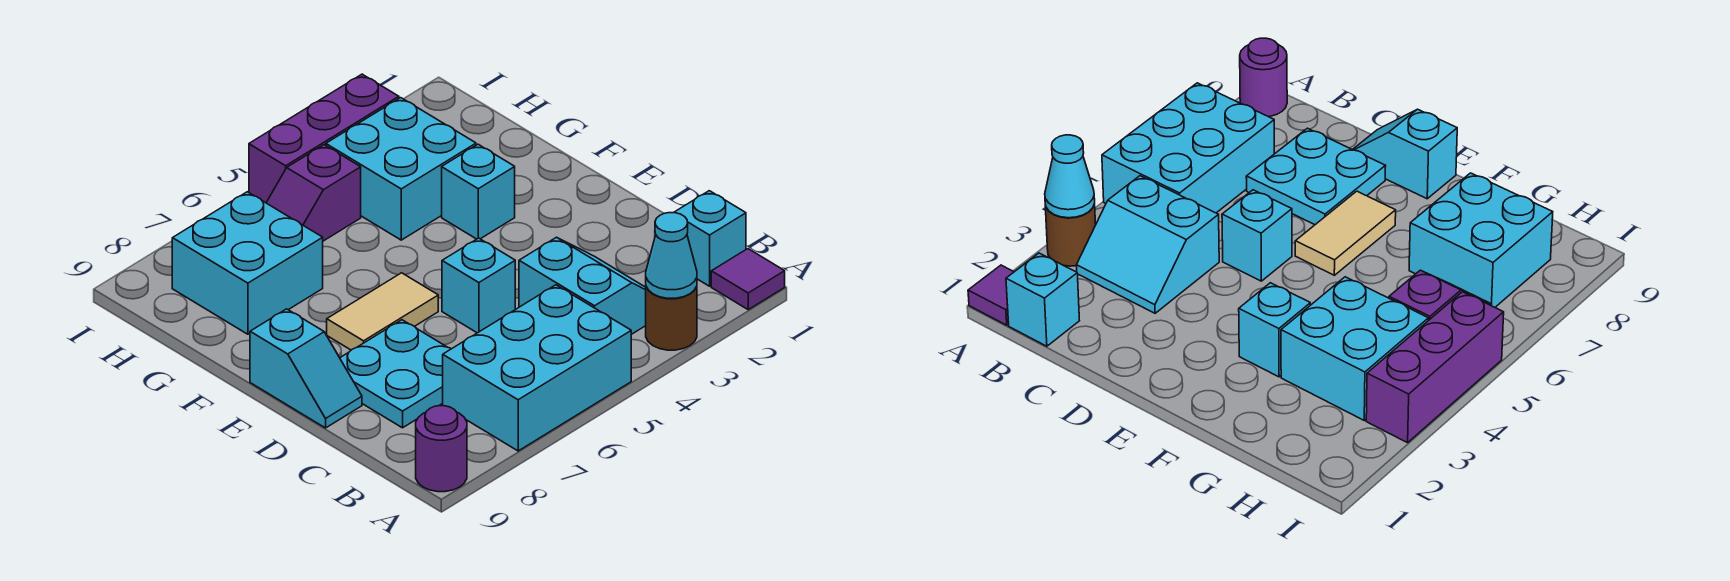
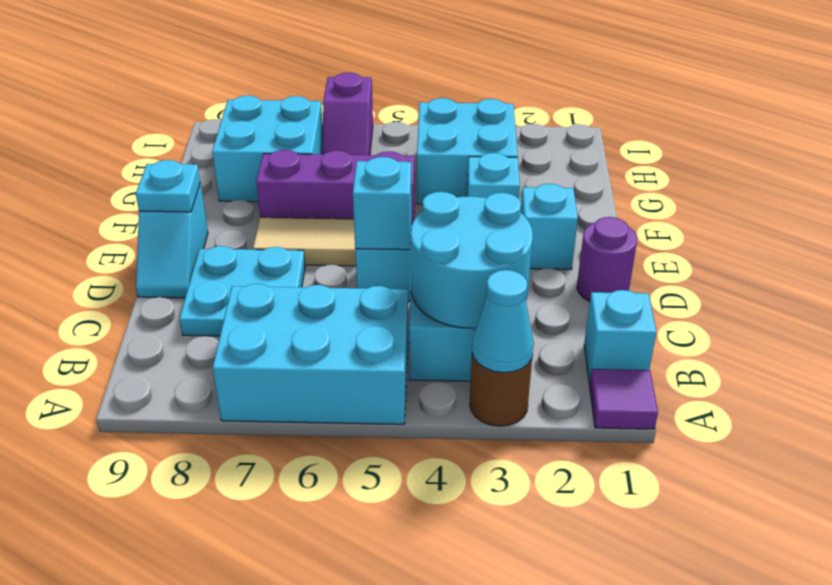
purple round brick A9 level 1 -> purple round brick D1 level 1
none -> cyan round brick B3:C4 level 2
none -> cyan brick D5 level 2
none -> cyan brick E2 level 1
none -> cyan plate E9 level 2
purple slope H5:H6 level 1 top 5 -> purple slope H6:I6 level 1 top I
purple brick I3:I5 level 1 -> purple brick F5:F7 level 1

